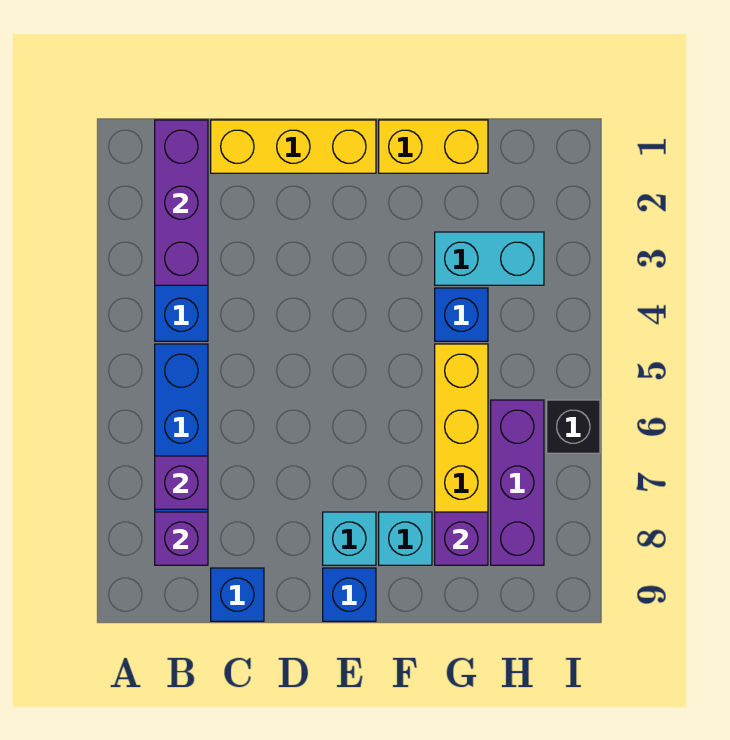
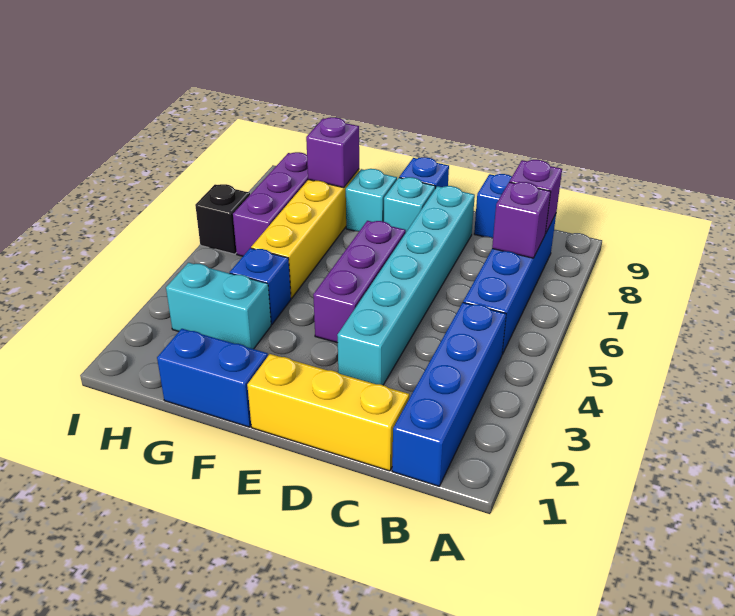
purple brick B1:B3 level 2 -> purple brick E4:E6 level 1
none -> cyan brick D3:D8 level 1
yellow brick F1:G1 level 1 -> blue brick F1:G1 level 1

